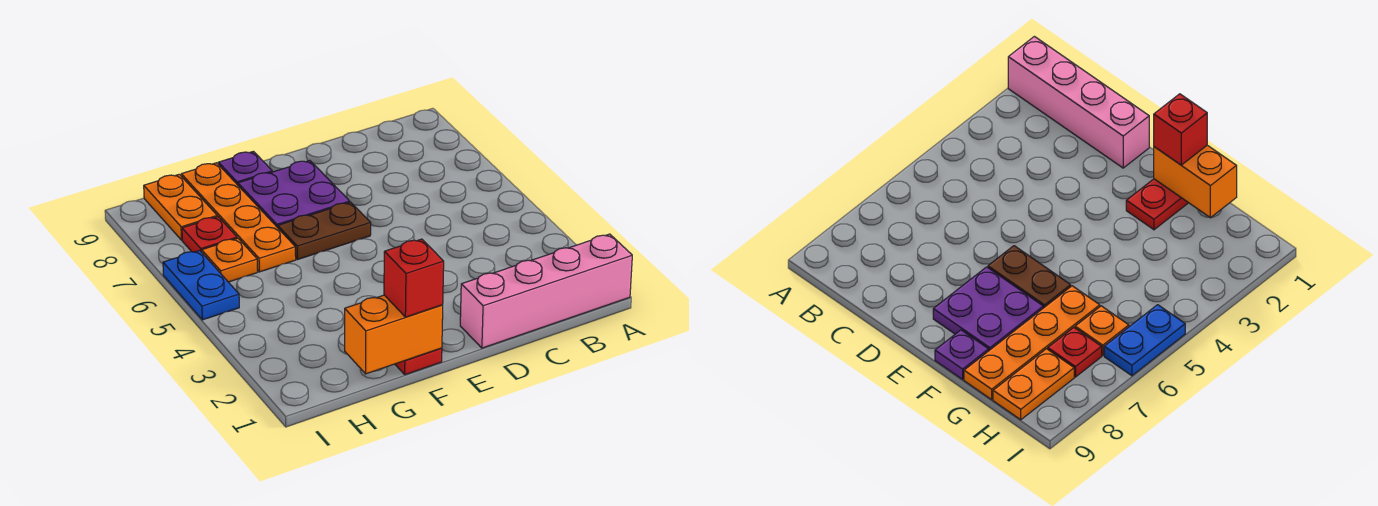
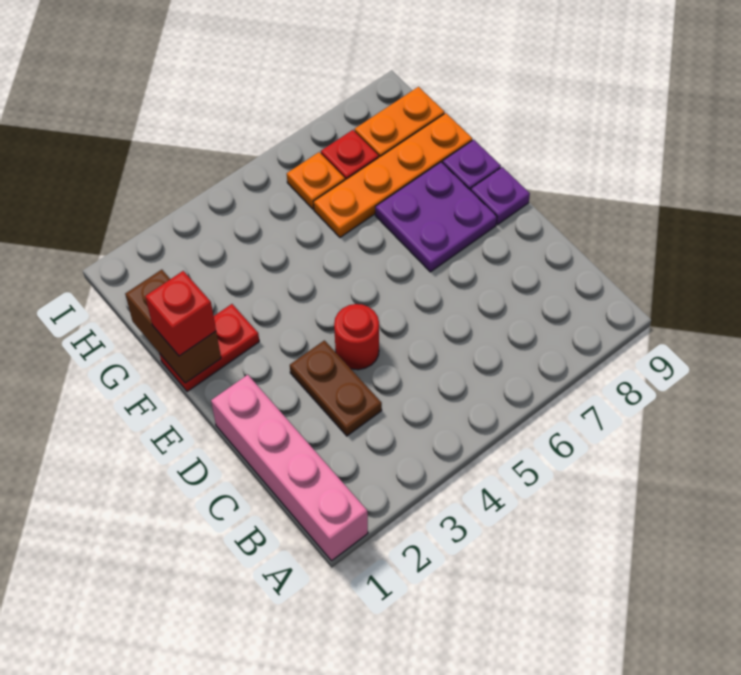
none -> red round brick D4 level 1
brown plate E6:F6 level 1 -> brown plate C3:D3 level 1
none -> purple plate E9 level 1
orange brick F1:G1 level 2 -> brown brick F1:G1 level 2
blue plate I5:I6 level 1 -> none

